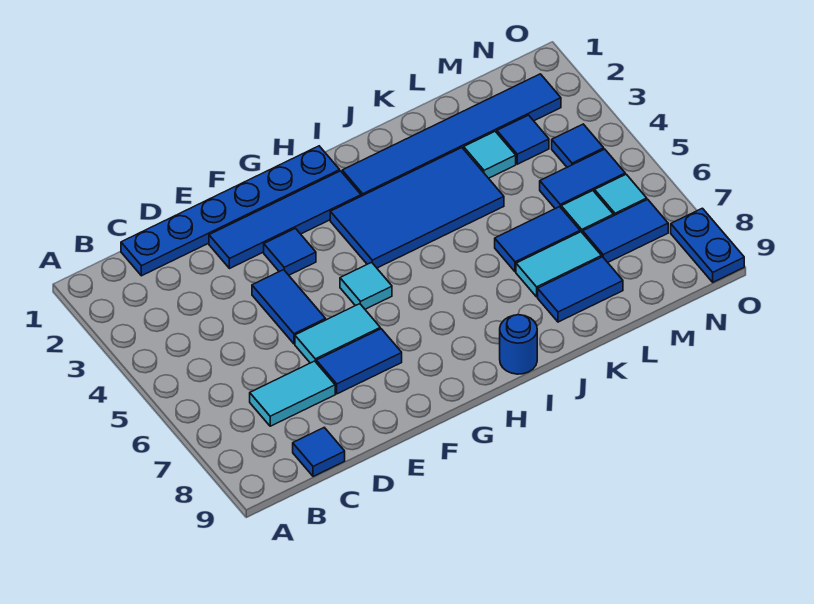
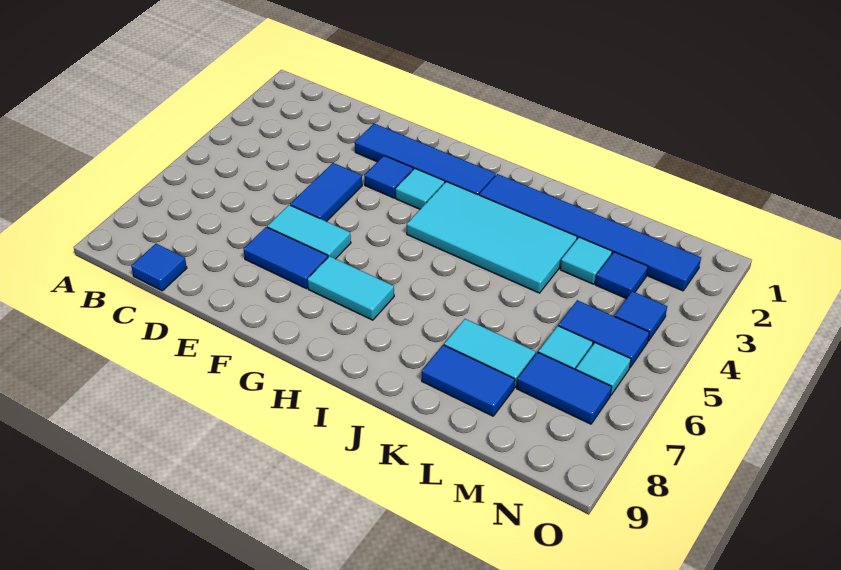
blue plate C1:H1 level 1 -> none
cyan tile C7:D7 level 1 -> cyan tile G7:H7 level 1
cyan tile G5 level 1 -> cyan tile G3 level 1
blue tile H3:K4 level 1 -> cyan tile H3:K4 level 1
blue round brick I9 level 1 -> none
blue tile K6:L6 level 1 -> none
blue plate O8:O9 level 1 -> none

